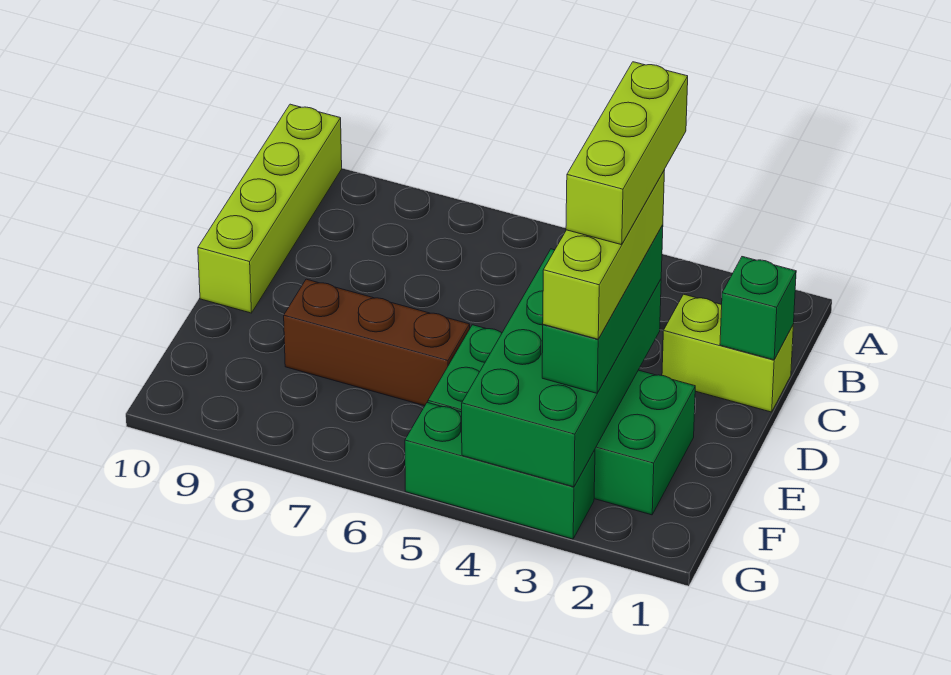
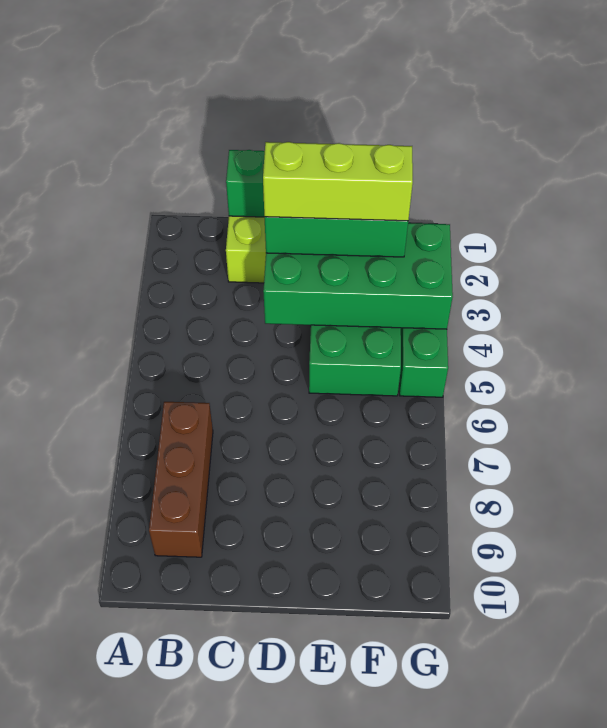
lime brick A10:D10 level 1 -> none
lime brick C3:E3 level 5 -> none
brown brick E6:E8 level 1 -> brown brick B7:B9 level 1

